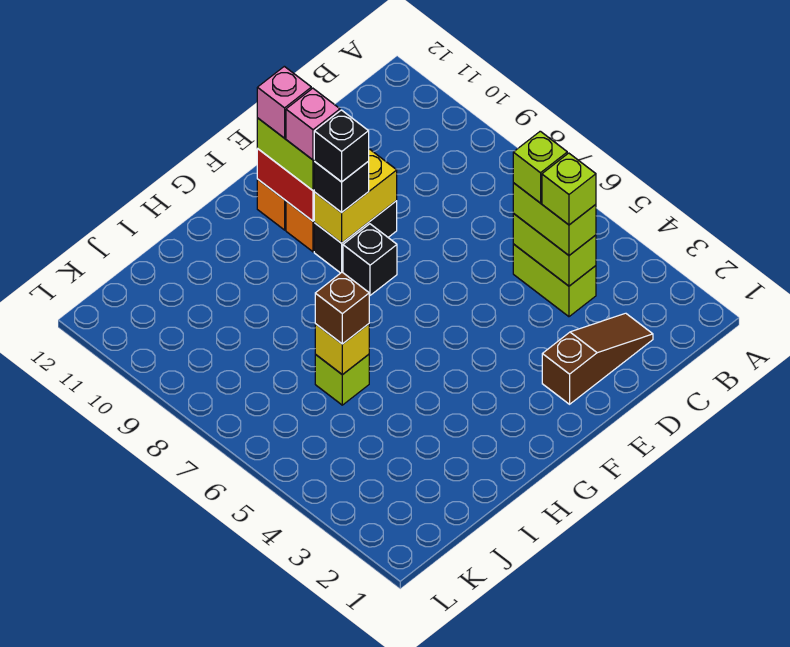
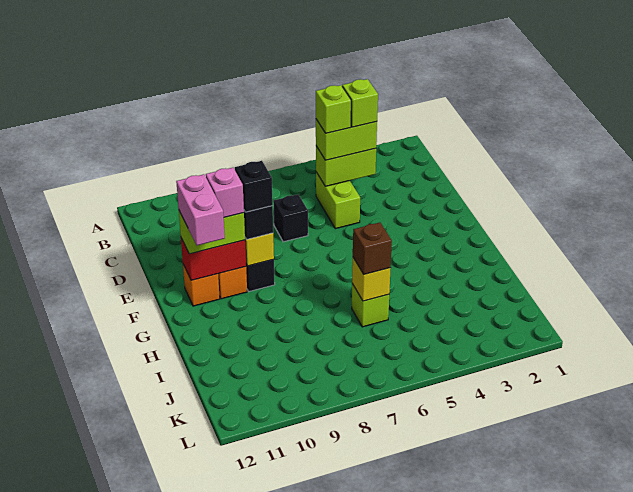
brown slope C2:E2 level 1 top E -> none
lime brick C4:C5 level 1 -> lime brick C5:D5 level 1
black brick F8 level 1 -> black brick D7 level 1
pink brick F11 level 4 -> pink brick F11:G11 level 4

